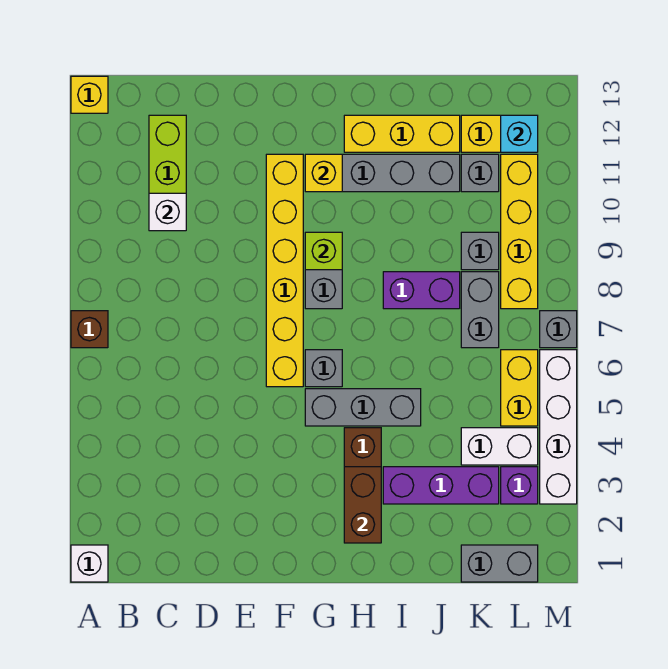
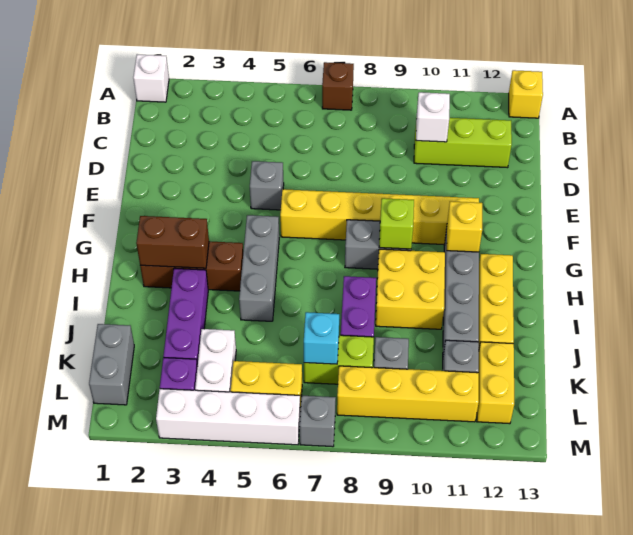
grey brick G6 level 1 -> grey brick E5 level 1
none -> yellow brick H9:I10 level 1
grey brick K7:K8 level 1 -> lime brick K7:K8 level 1
cyan brick L12 level 2 -> cyan brick K7 level 2

